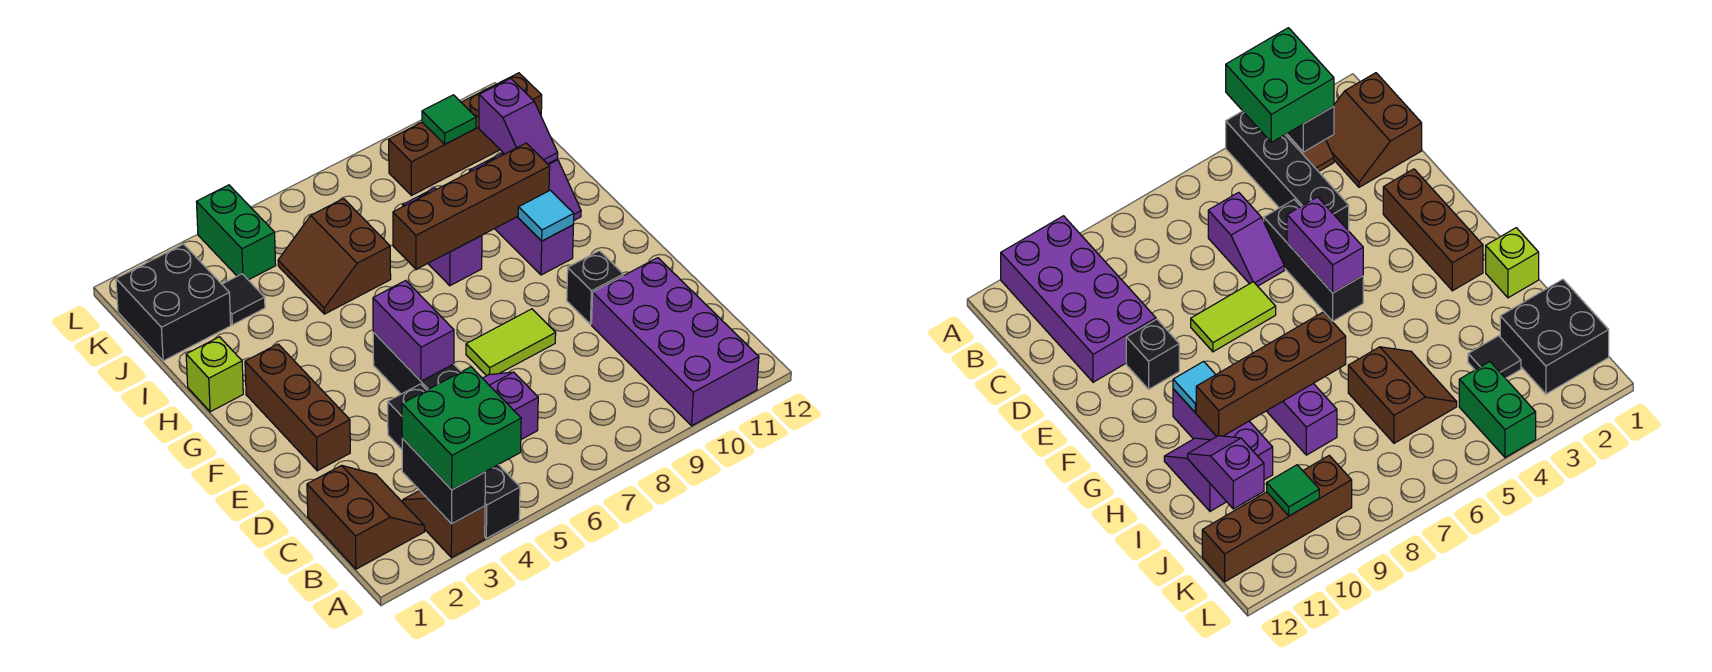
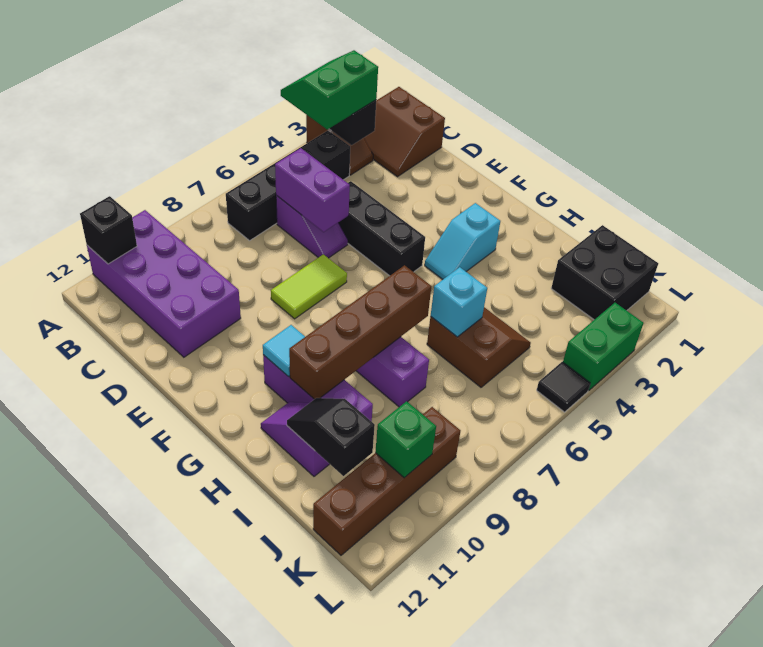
green brick A3:B4 level 3 -> green slope A3:B4 level 3 top B
black brick A4:D4 level 1 -> black brick B4:B7 level 1
brown brick E2:G2 level 1 -> none
purple brick E5:F5 level 2 -> purple brick C6:D6 level 2
black brick E10 level 1 -> black brick A11 level 2
none -> cyan slope G3:G4 level 1 top 3
lime brick H1 level 1 -> none
none -> cyan brick I6 level 2
purple slope I11:J11 level 2 top J -> black slope I11:J11 level 2 top J
black tile J3 level 1 -> black tile L5 level 1
green brick K4:L4 level 1 -> green brick L3:L4 level 1
green tile K10 level 2 -> green brick K10 level 2

